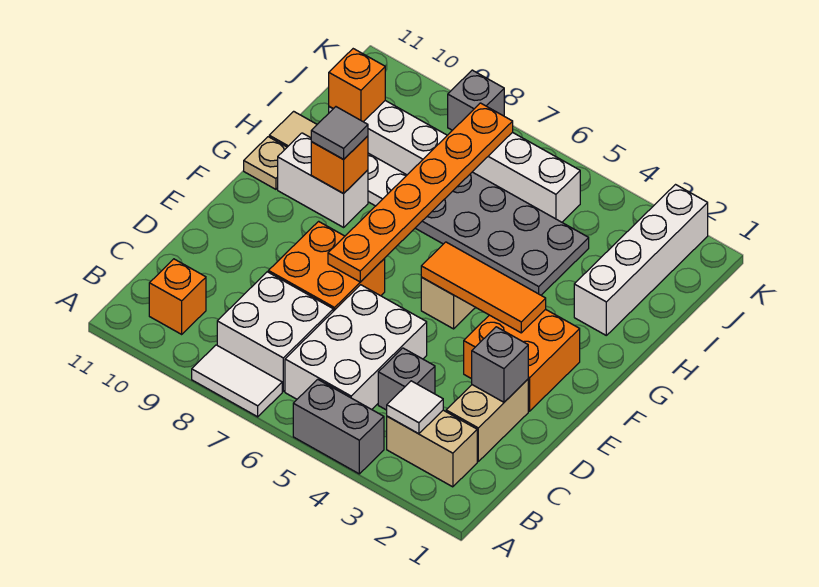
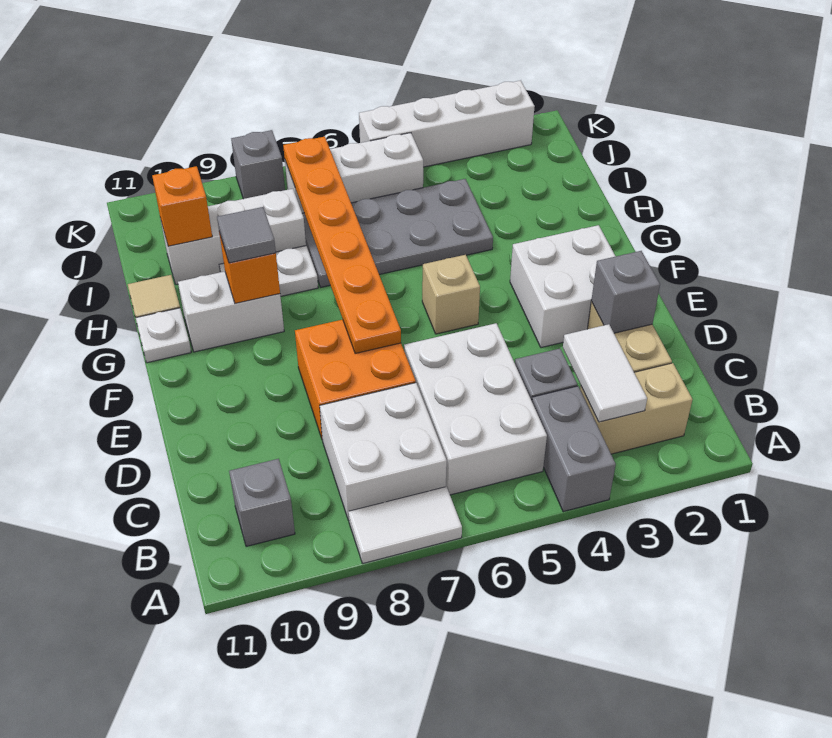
grey brick A4:A5 level 1 -> grey brick A4:B4 level 1
white tile B3 level 2 -> white tile B3:C3 level 2
orange brick B10 level 1 -> grey brick B10 level 1
orange brick E2:F3 level 1 -> white brick E2:F3 level 1
orange tile F3:F5 level 2 -> none
tan plate G11 level 1 -> white plate G11 level 1
white brick H2:K2 level 1 -> white brick K2:K5 level 1

